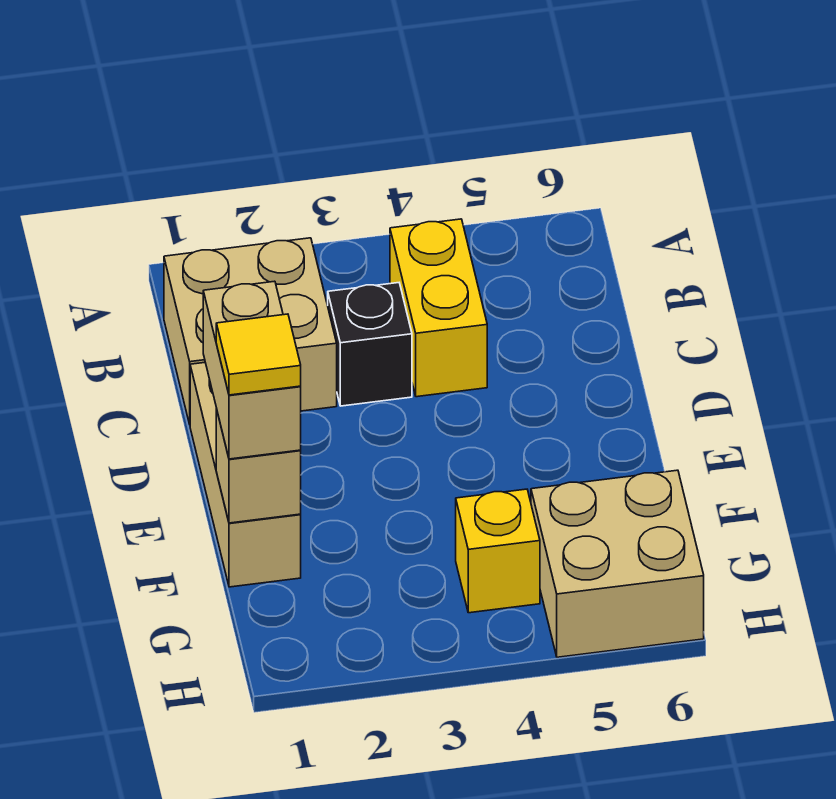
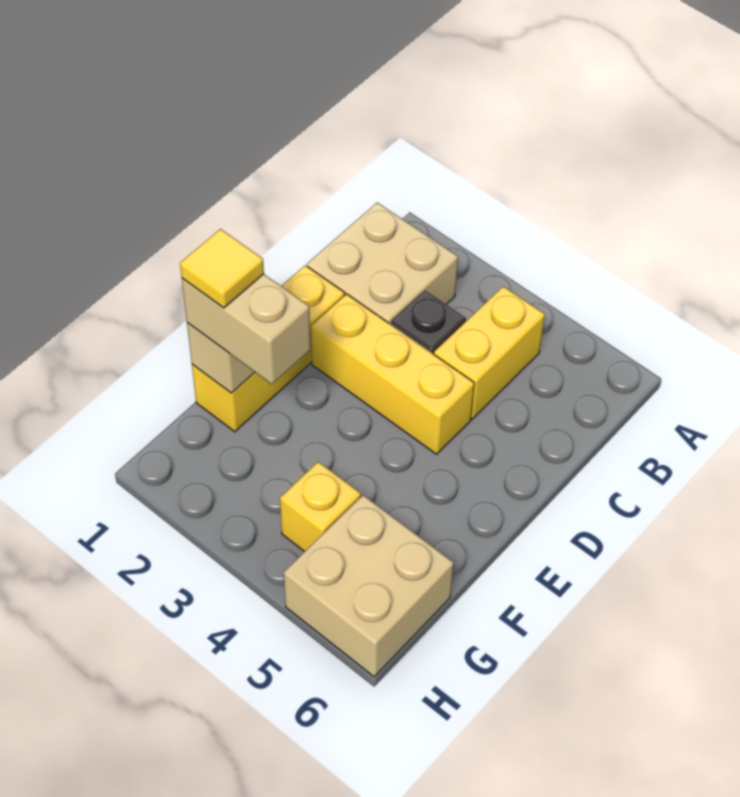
tan brick D1:F1 level 1 -> yellow brick D1:F1 level 1
none -> yellow brick D2:D4 level 1
tan brick E1:F1 level 3 -> tan brick F1:F2 level 3

